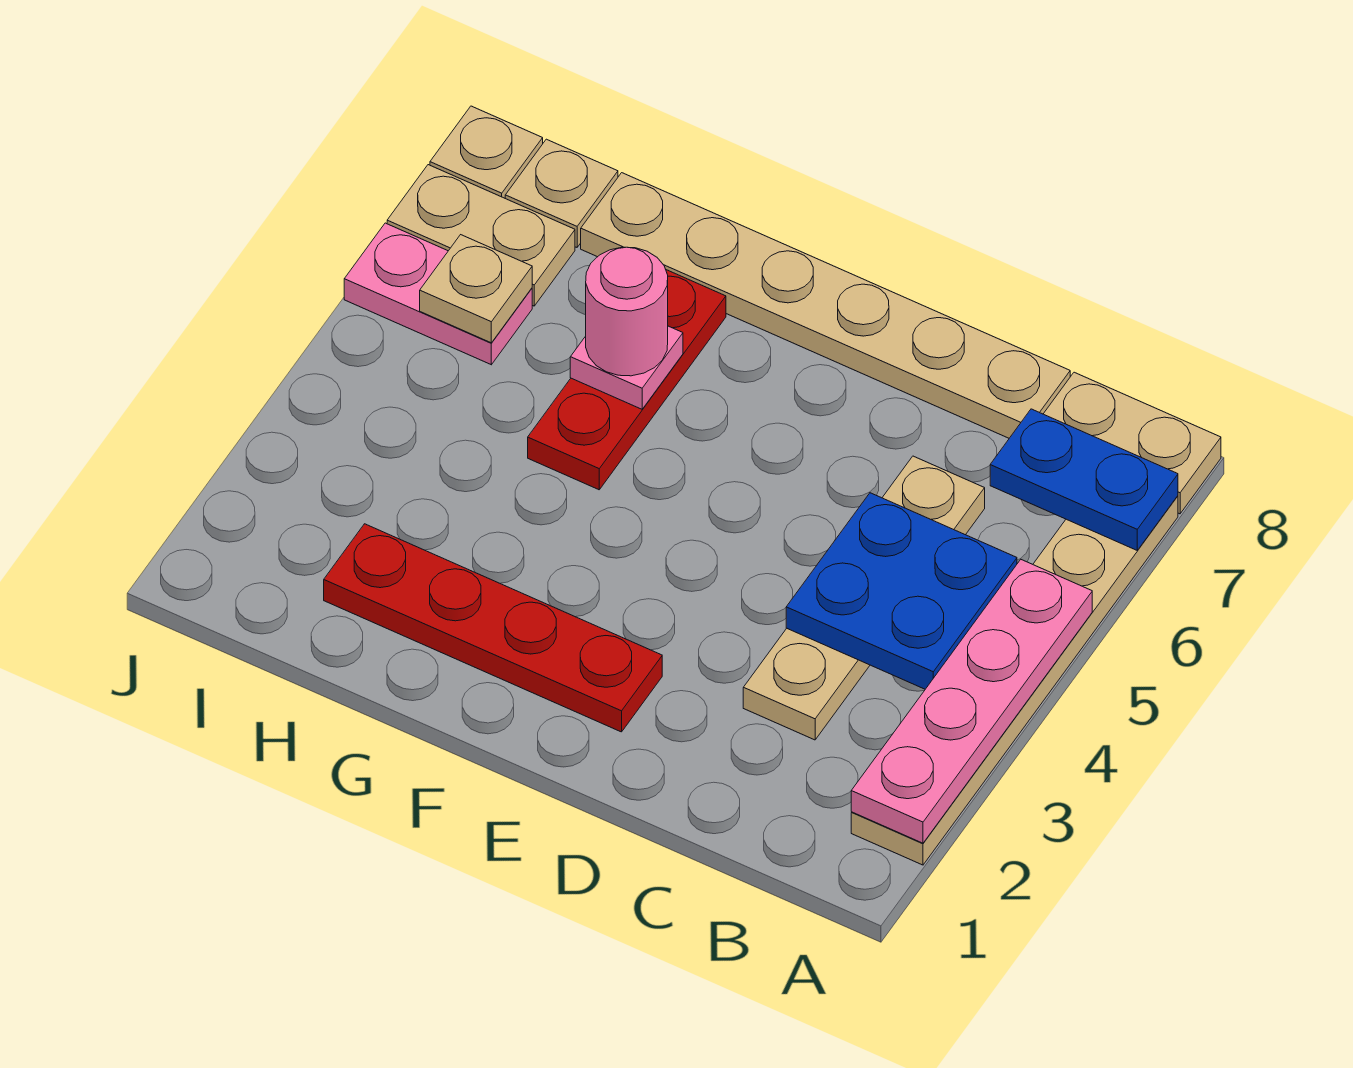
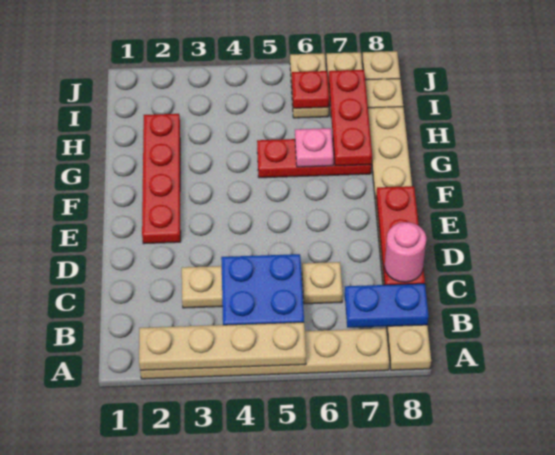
pink plate A2:A5 level 2 -> tan plate A2:A5 level 2
blue plate A7:B7 level 2 -> blue plate B7:B8 level 2
none -> red plate C8:E8 level 2
pink round brick G6 level 3 -> pink round brick C8 level 3
none -> red plate G7:I7 level 2
pink plate I6:J6 level 1 -> tan plate I6:J6 level 1
tan plate I6 level 2 -> red plate I6 level 2

